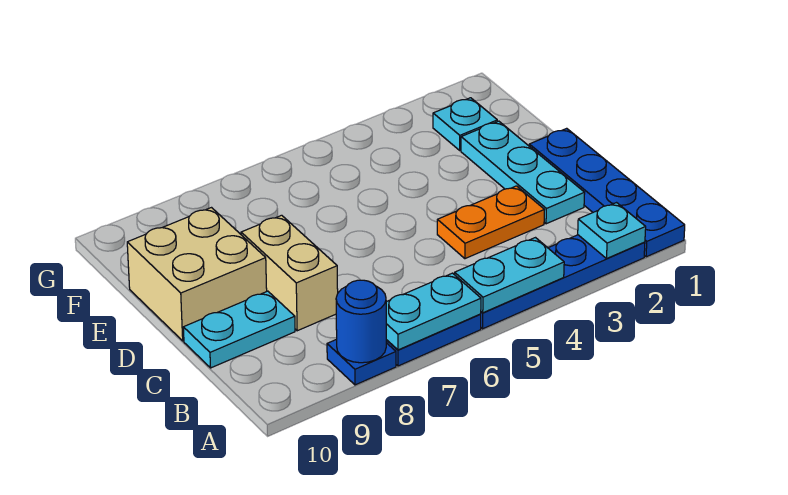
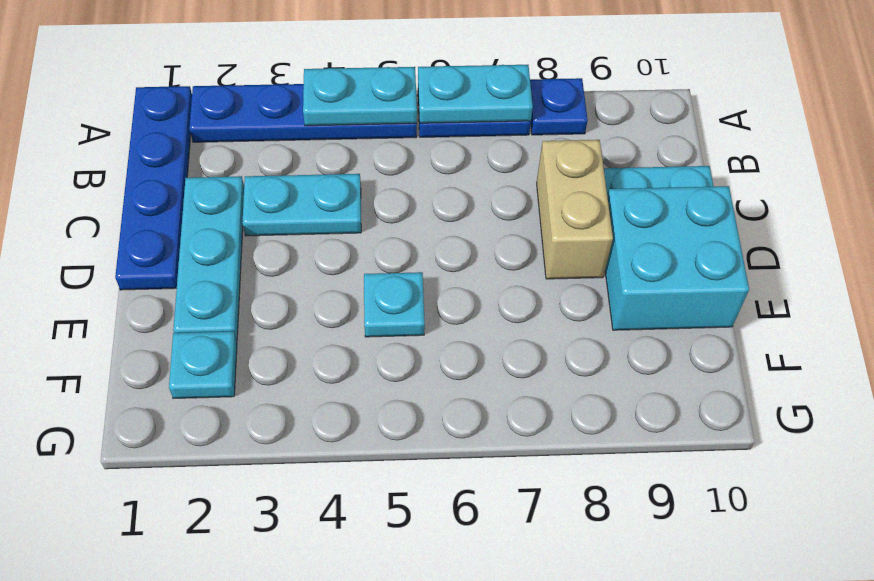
cyan plate A2 level 2 -> cyan plate E5 level 1
blue round brick A8 level 2 -> none
orange plate C3:C4 level 1 -> cyan plate C3:C4 level 1
tan brick D9:E10 level 1 -> cyan brick D9:E10 level 1

